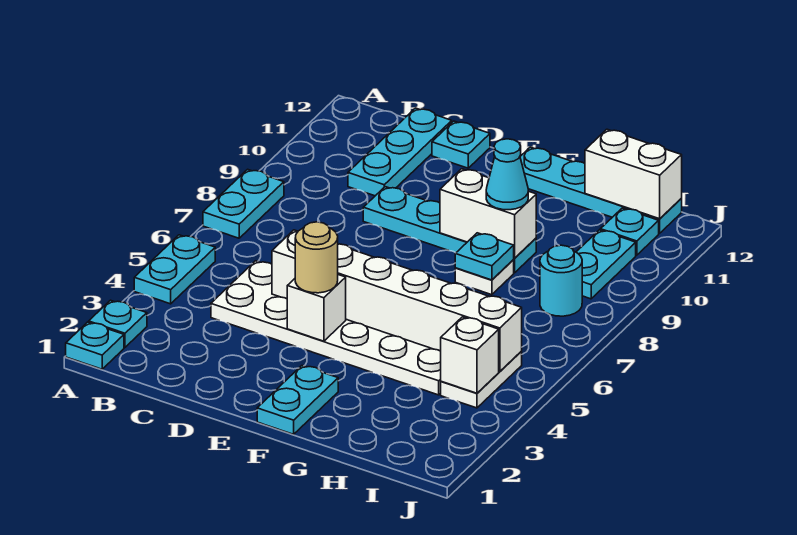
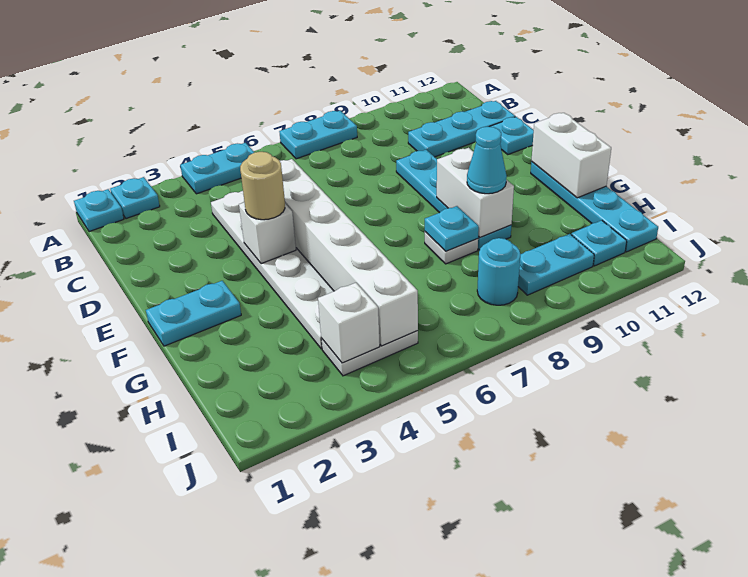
white brick H12:I12 level 2 -> white brick F12:G12 level 2

